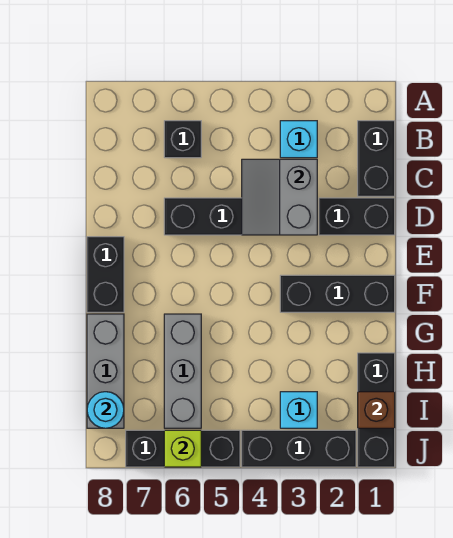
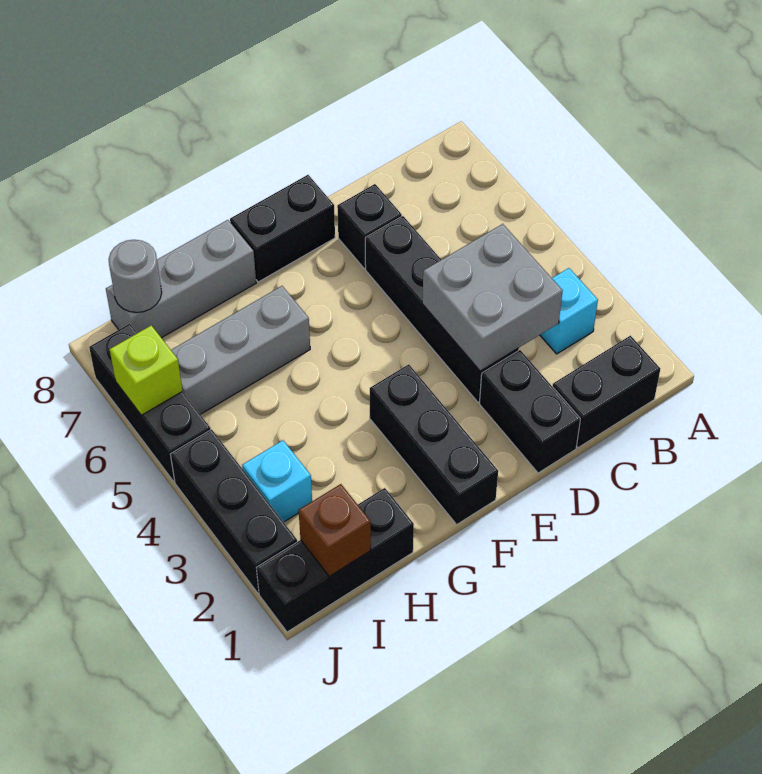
black brick B6 level 1 -> black brick D7 level 1
grey slope C3:D4 level 2 top 3 -> grey brick C3:D4 level 2
cyan round brick I8 level 2 -> grey round brick I8 level 2

